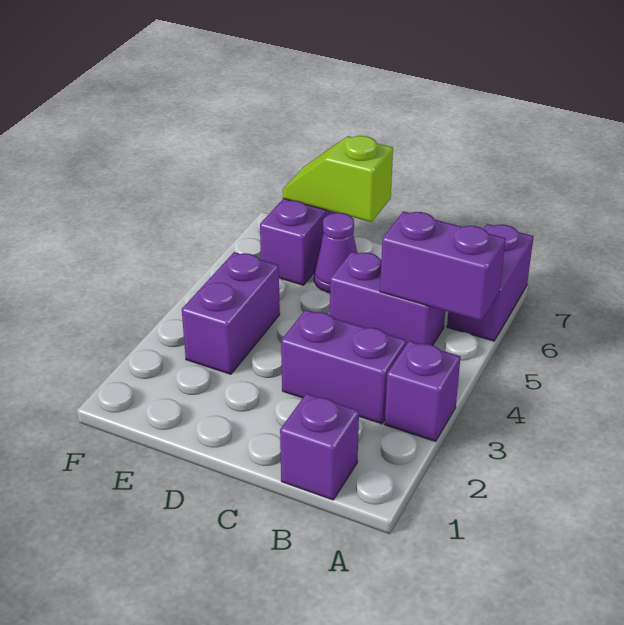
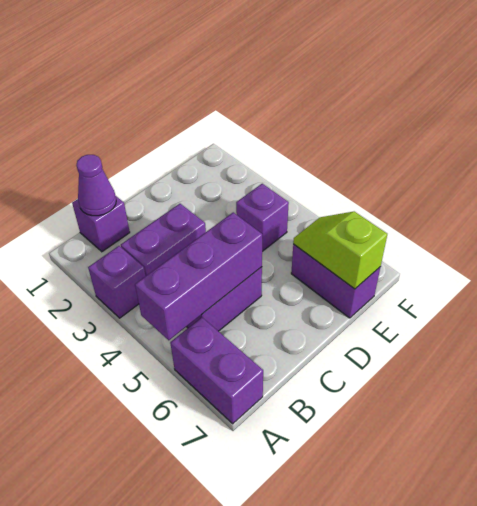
purple brick A5:B5 level 2 -> purple brick A5:C5 level 2
purple cone D6 level 1 -> purple cone B1 level 2
lime slope D7:E7 level 2 top D -> lime slope E6:E7 level 2 top 7
purple brick E3:E4 level 1 -> purple brick E4 level 1

